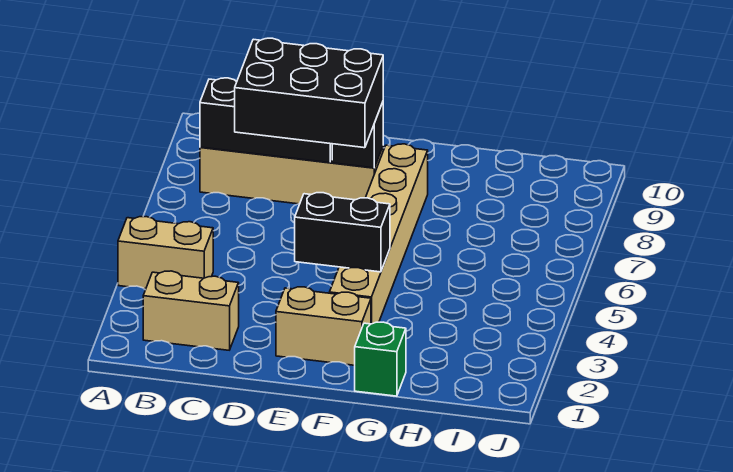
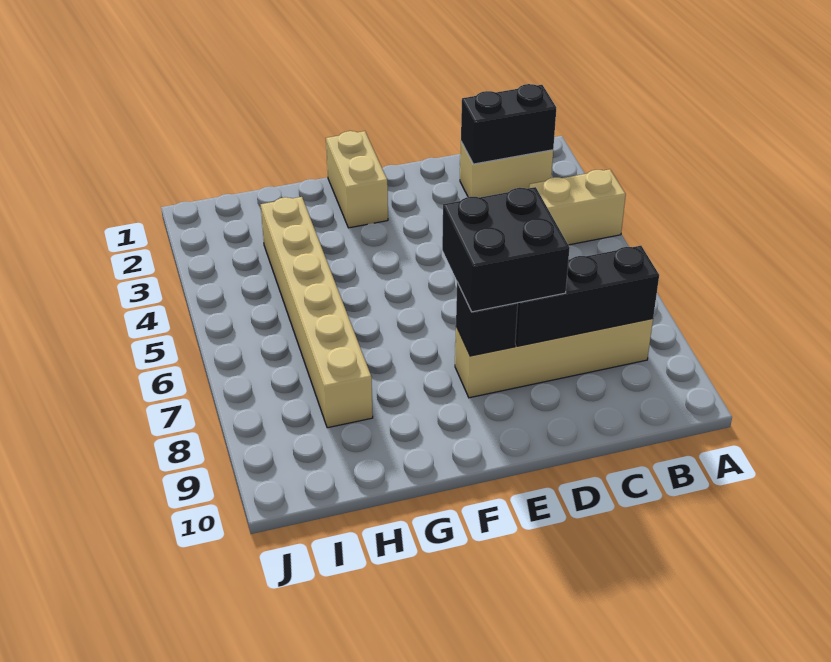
black brick C7:E8 level 3 -> black brick D7:E8 level 3
tan brick E2:F2 level 1 -> tan brick F1:F2 level 1
black brick E4:F4 level 2 -> black brick B2:C2 level 2
tan brick F3:F8 level 1 -> tan brick H3:H8 level 1
green brick G1 level 1 -> none

